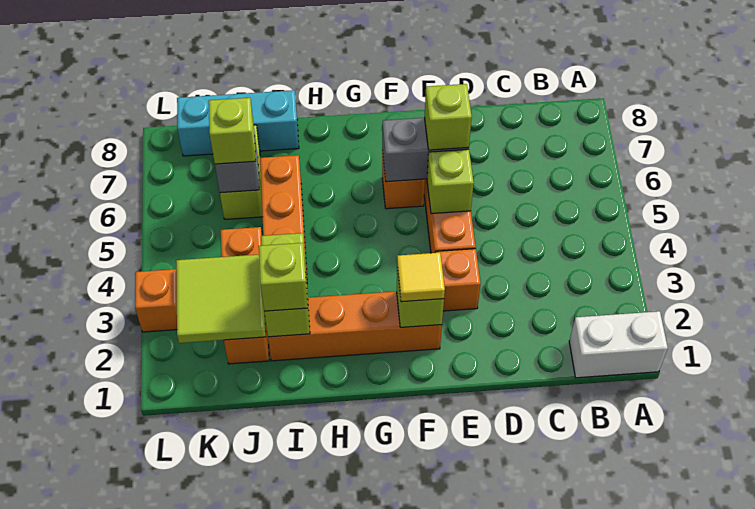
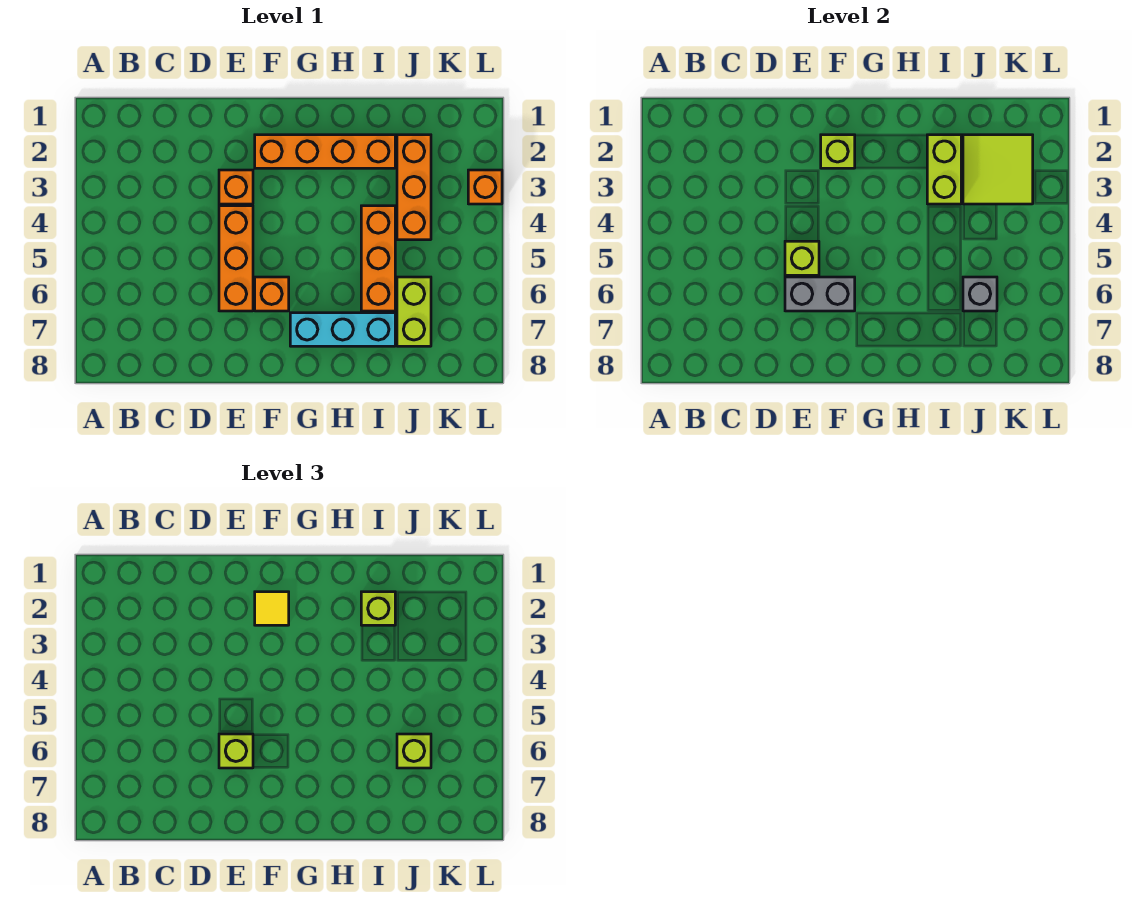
white brick A1:B1 level 1 -> none
cyan brick I8:K8 level 1 -> cyan brick G7:I7 level 1

